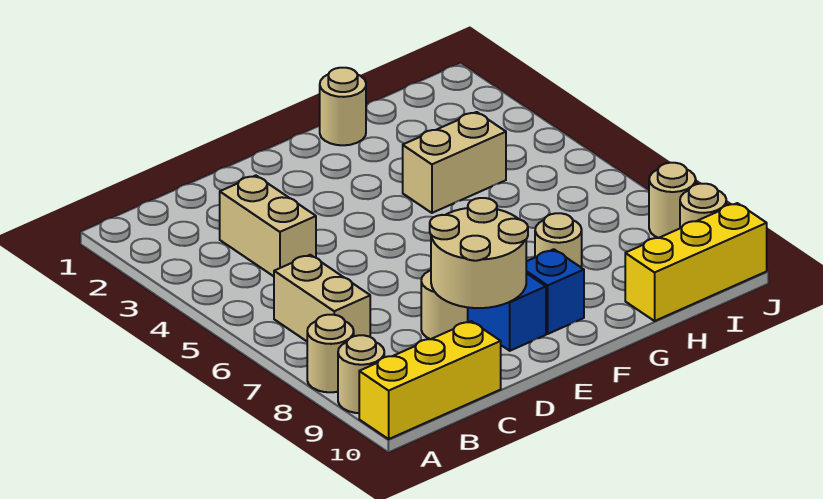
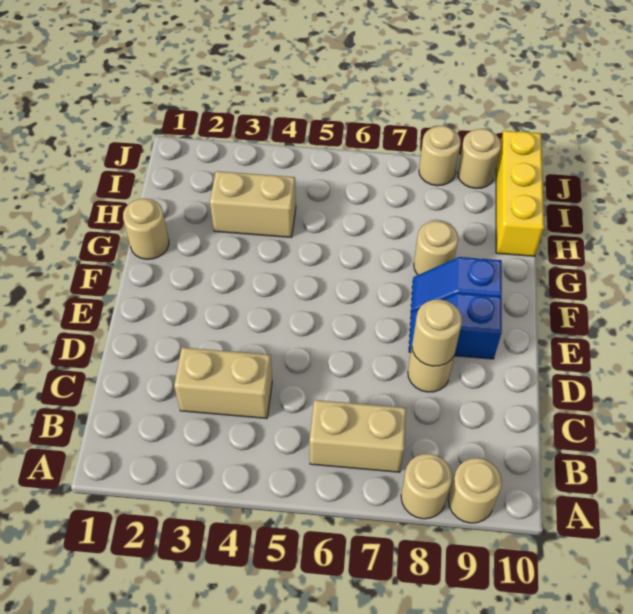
yellow brick A10:C10 level 1 -> none
tan round brick D8:E9 level 2 -> tan round brick D8 level 2
tan brick G4:H4 level 1 -> tan brick H3:H4 level 1

